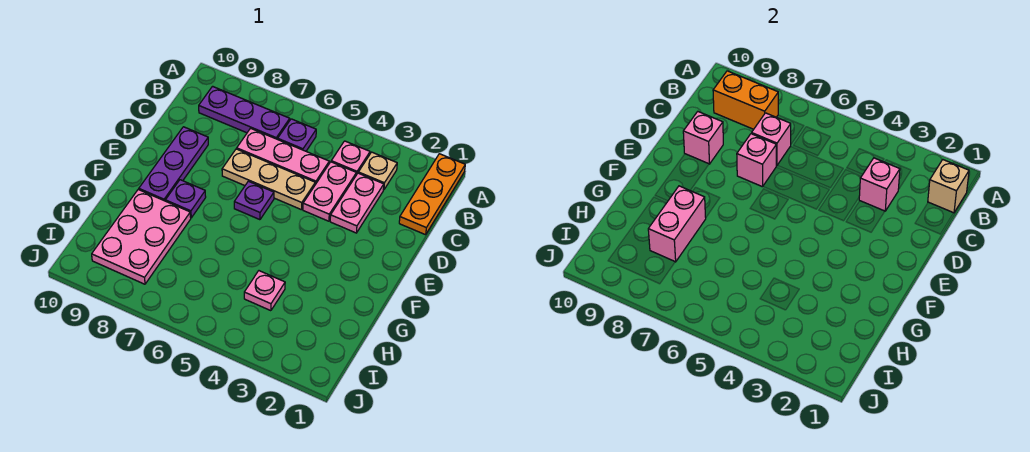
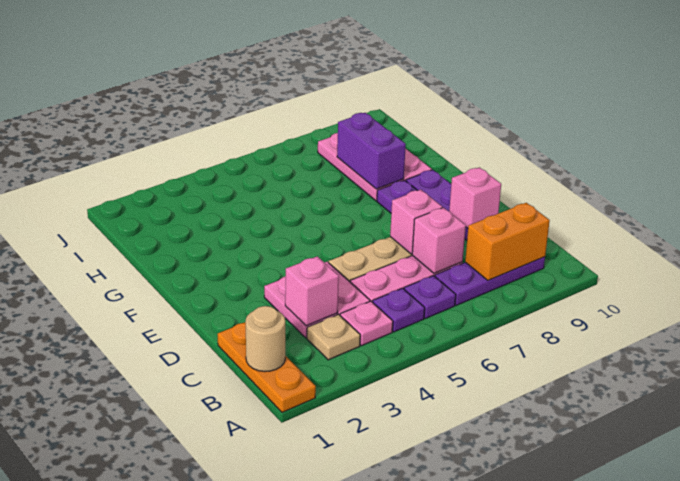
tan brick B1 level 2 -> tan round brick B1 level 2
purple plate E6 level 1 -> purple plate B5 level 1
pink brick G8:H8 level 2 -> purple brick G8:H8 level 2
pink plate H4 level 1 -> none

